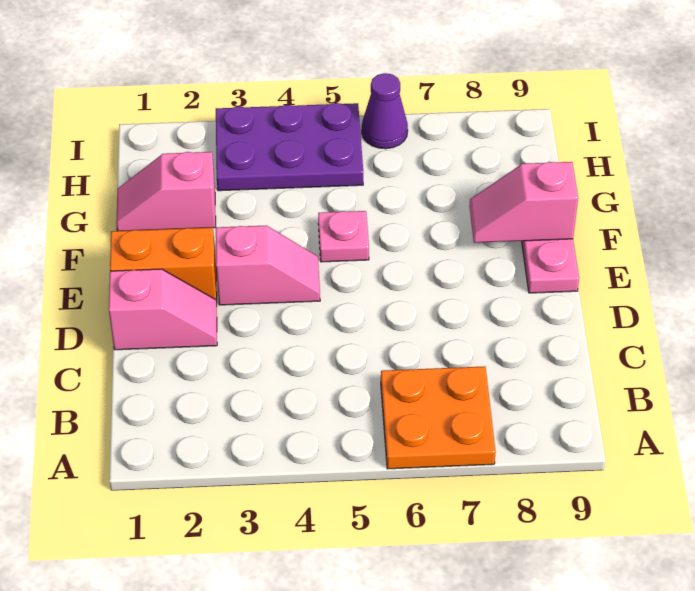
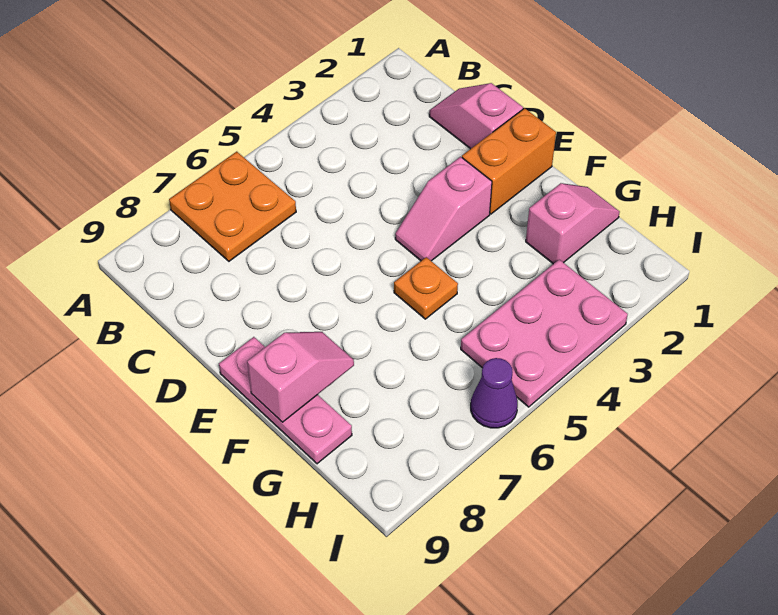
pink slope D1:D2 level 1 top 1 -> pink slope C1:D1 level 1 top D
pink plate F5 level 1 -> orange plate F5 level 1
purple plate H3:I5 level 1 -> pink plate H3:I5 level 1

